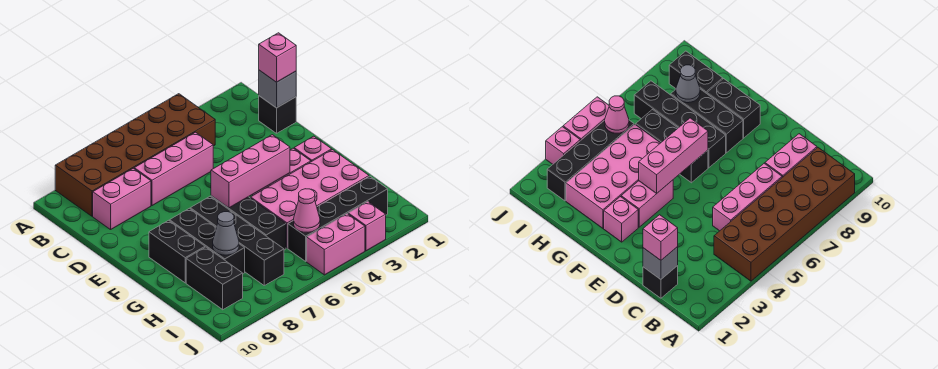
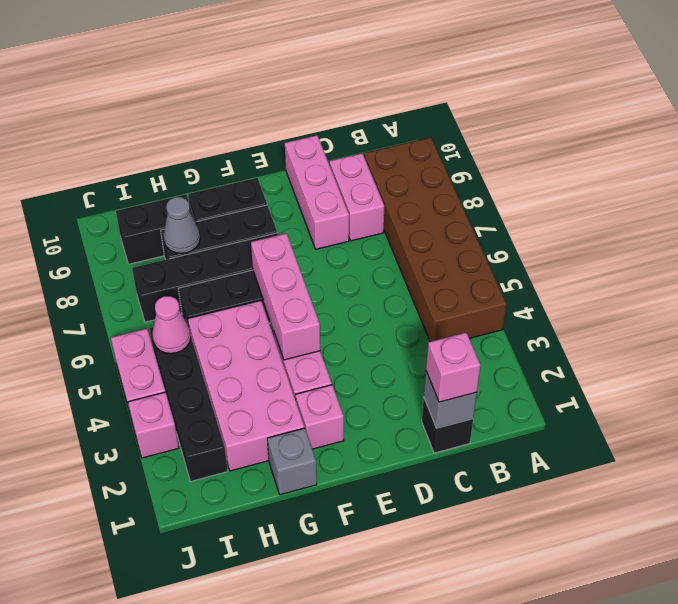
pink brick C5:C7 level 1 -> pink brick D8:D10 level 1
none -> grey brick G1 level 1

